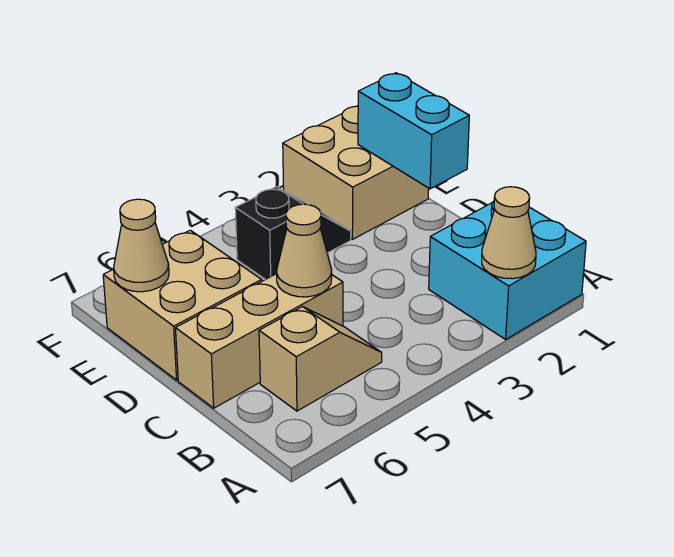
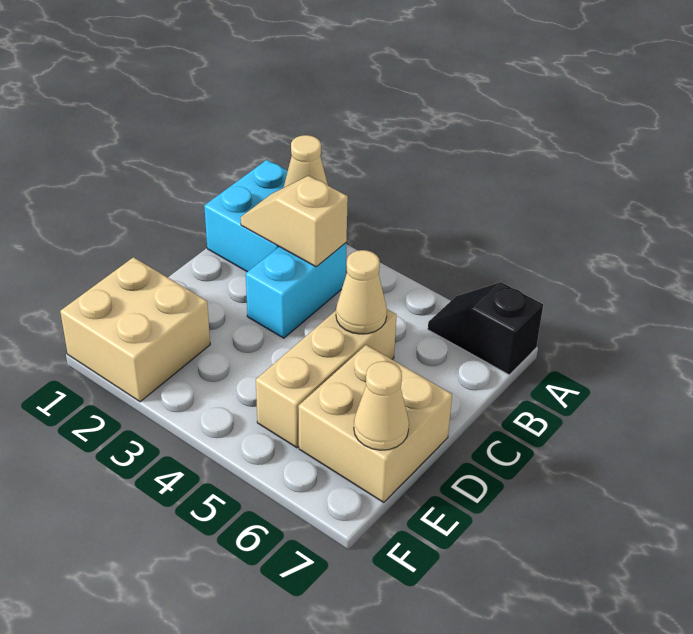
tan slope B5:B6 level 1 top 6 -> tan slope B2:B3 level 2 top 3
tan brick C5:C7 level 1 -> tan brick C5:E5 level 1
cyan brick D1:E1 level 2 -> cyan brick B3:C3 level 1
black slope E3:E4 level 1 top 4 -> black slope A6:A7 level 1 top 7

